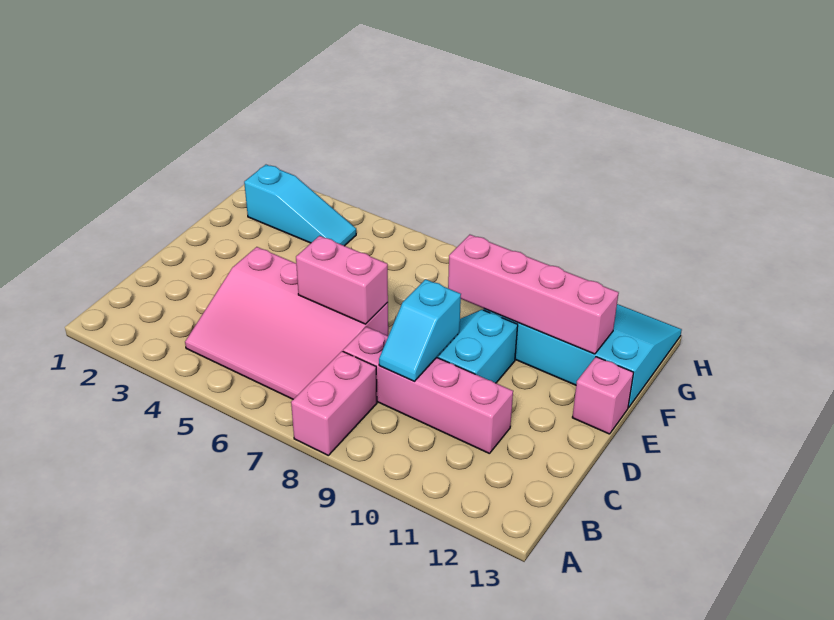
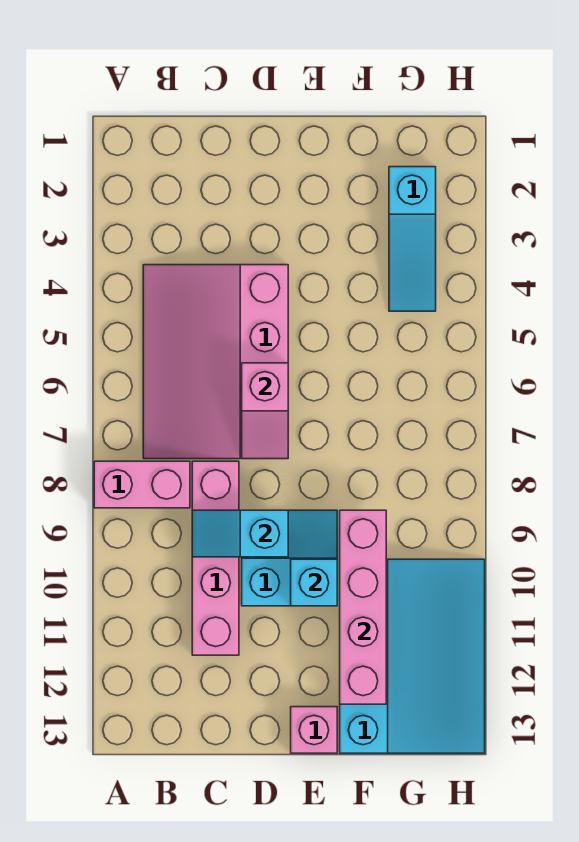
pink brick D6:D7 level 2 -> pink slope D6:D7 level 2 top 6
none -> cyan brick E10 level 2

